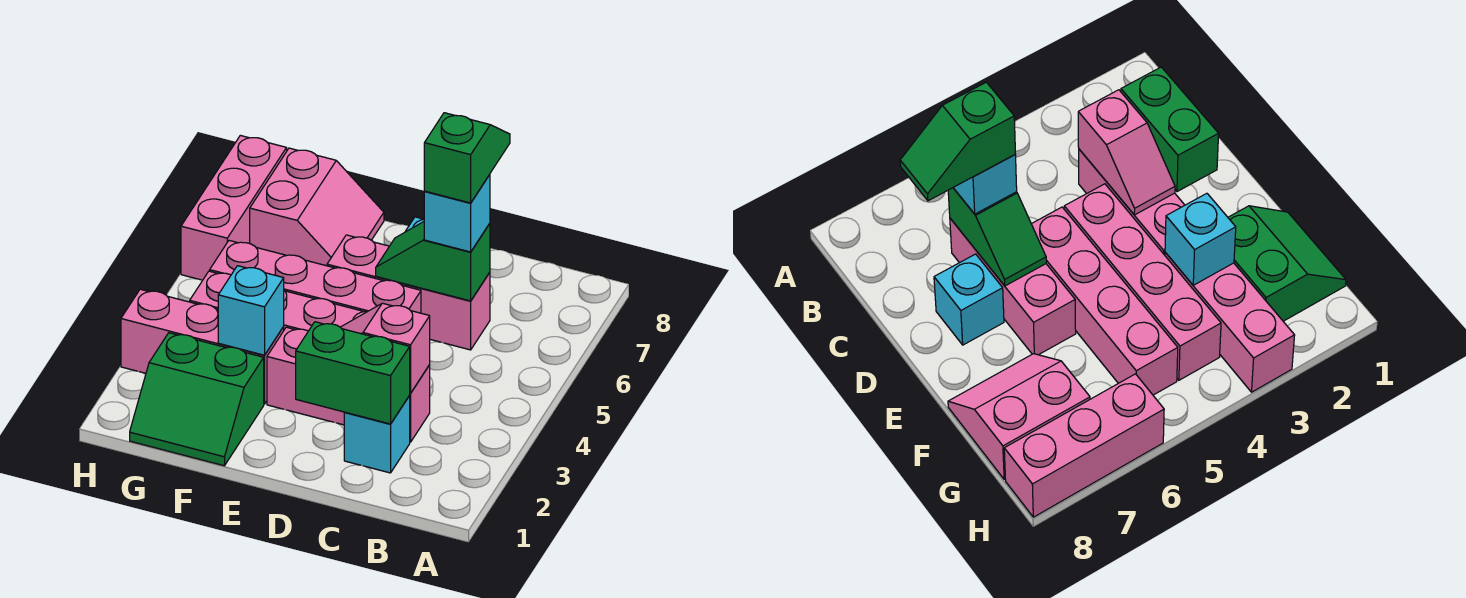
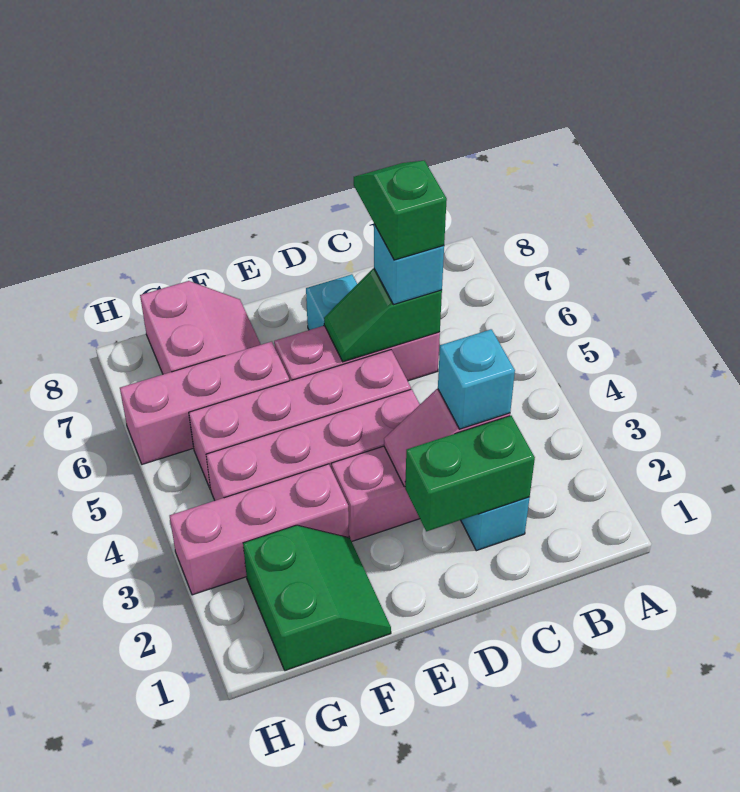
green slope F1:G2 level 1 top 2 -> green slope F1:G2 level 1 top G
cyan brick F3 level 2 -> cyan brick C3 level 3
pink brick H6:H8 level 1 -> pink brick F6:H6 level 1

